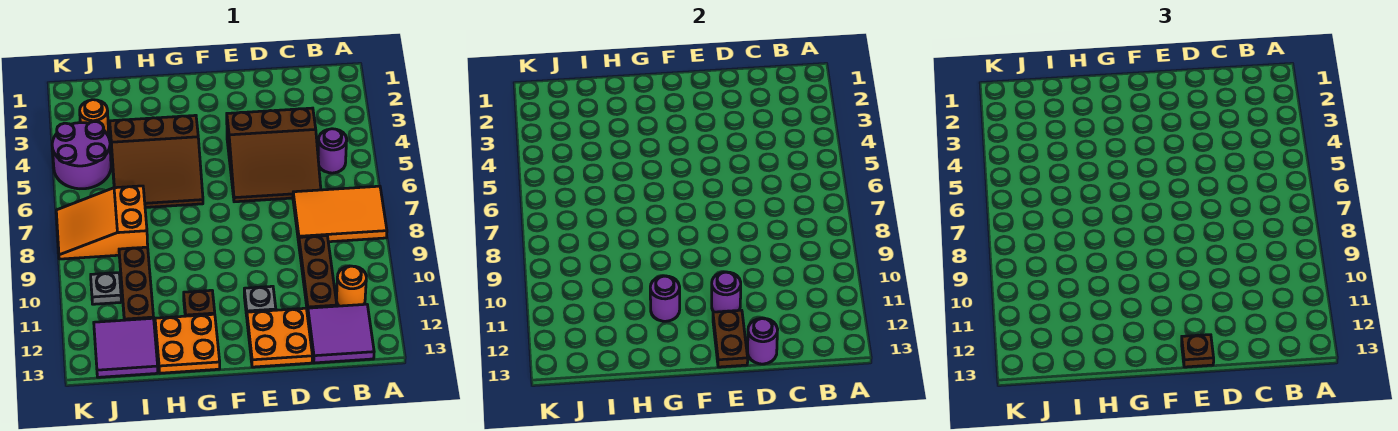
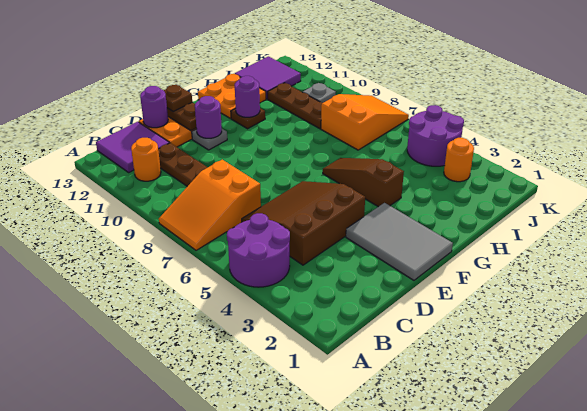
orange tile A7:C8 level 1 -> orange slope A7:C8 level 1 top C
purple round brick B5 level 1 -> purple round brick A4:B5 level 1
none -> grey tile E1:F3 level 1
brown slope G4:I6 level 1 top 4 -> brown slope G4:G6 level 1 top 4

